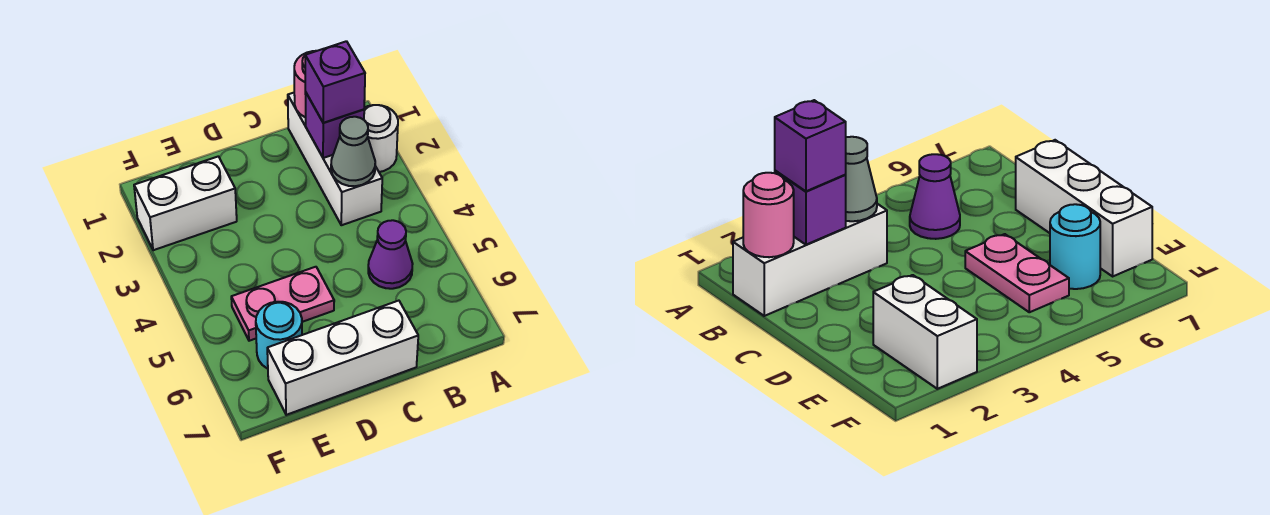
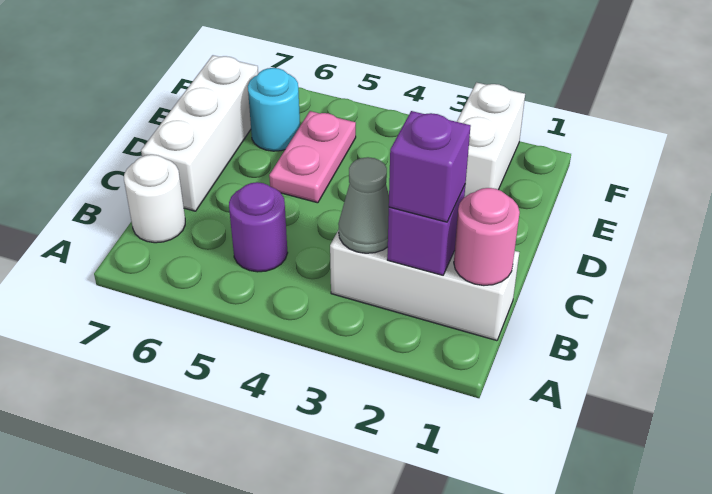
white round brick A2 level 1 -> white round brick B7 level 1
purple cone B5 level 1 -> purple round brick B5 level 1

